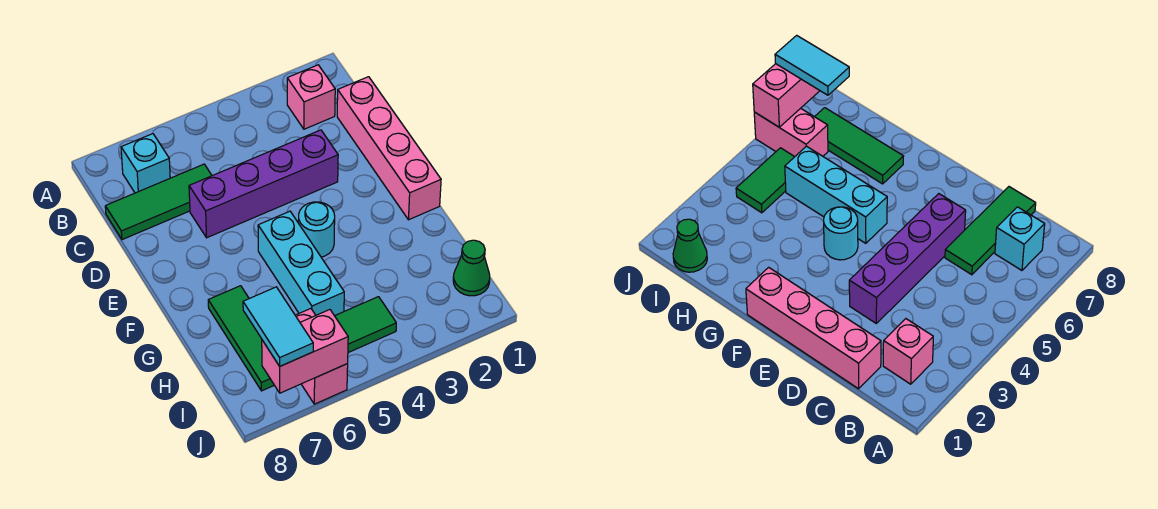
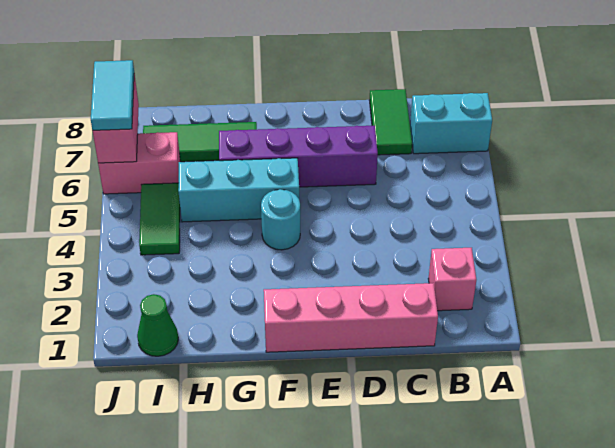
cyan brick B7 level 1 -> cyan brick A7:B7 level 1
green tile C6:C8 level 1 -> green tile C7:C8 level 1
purple brick D3:D6 level 1 -> purple brick D6:G6 level 1
cyan tile I7:J7 level 3 -> cyan tile J6:J7 level 3

